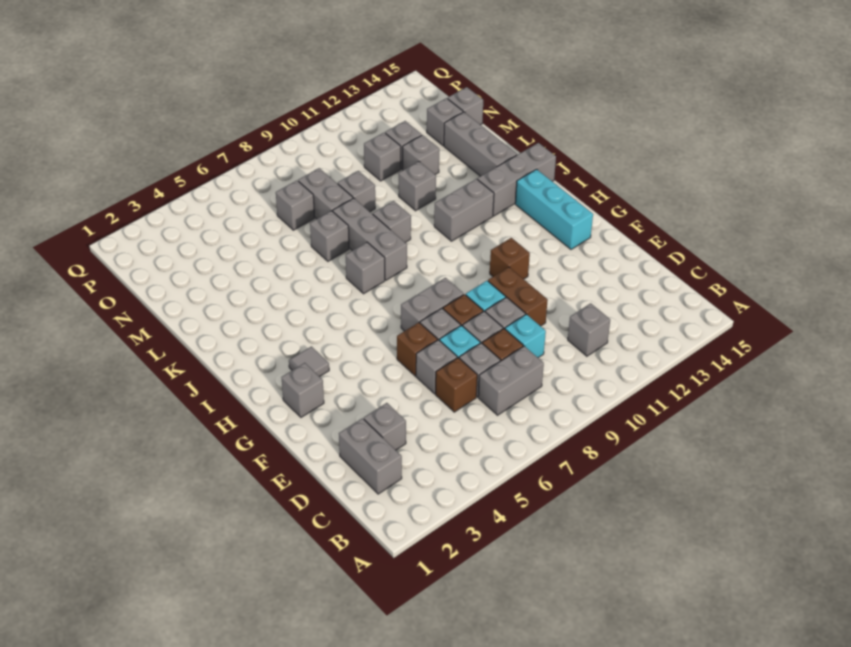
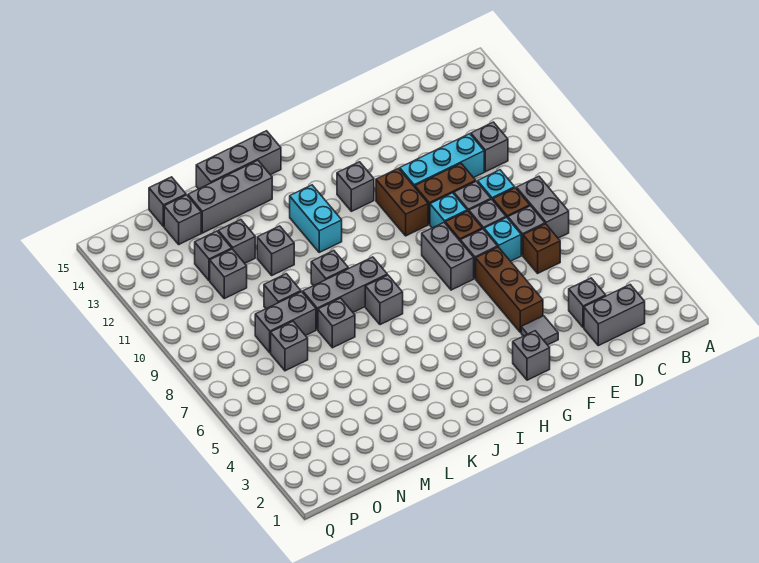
grey brick E6 level 1 -> grey brick H12 level 1
brown brick F6 level 1 -> brown brick F4:F6 level 1
brown brick G11 level 1 -> brown brick G10:G11 level 1
cyan brick G14:I14 level 1 -> cyan brick D11:F11 level 1
grey tile H3 level 1 -> grey tile F3 level 1
grey brick J11:J12 level 1 -> cyan brick J11:J12 level 1
grey brick J13:J15 level 1 -> grey brick J15:L15 level 1

